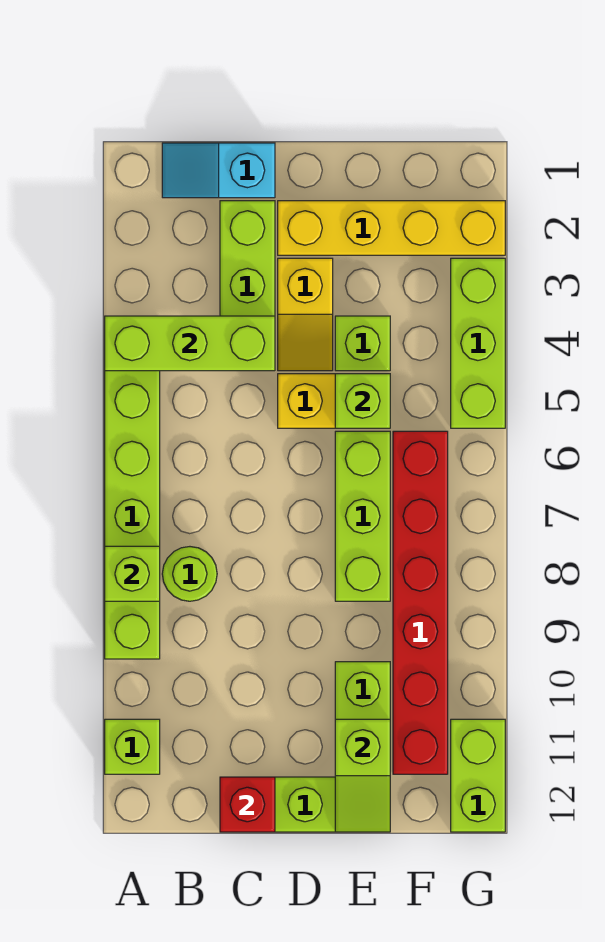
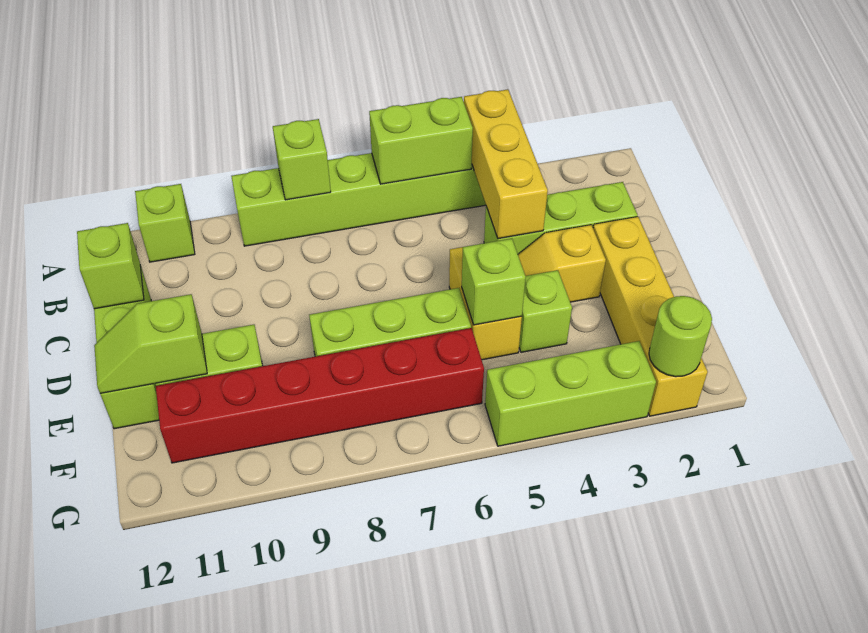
lime brick A4:C4 level 2 -> yellow brick A4:C4 level 2
cyan slope B1:C1 level 1 top C -> none
lime round brick B8 level 1 -> lime round brick G2 level 2
red brick C12 level 2 -> lime brick C12 level 2
lime brick G11:G12 level 1 -> lime brick A5:A6 level 2

